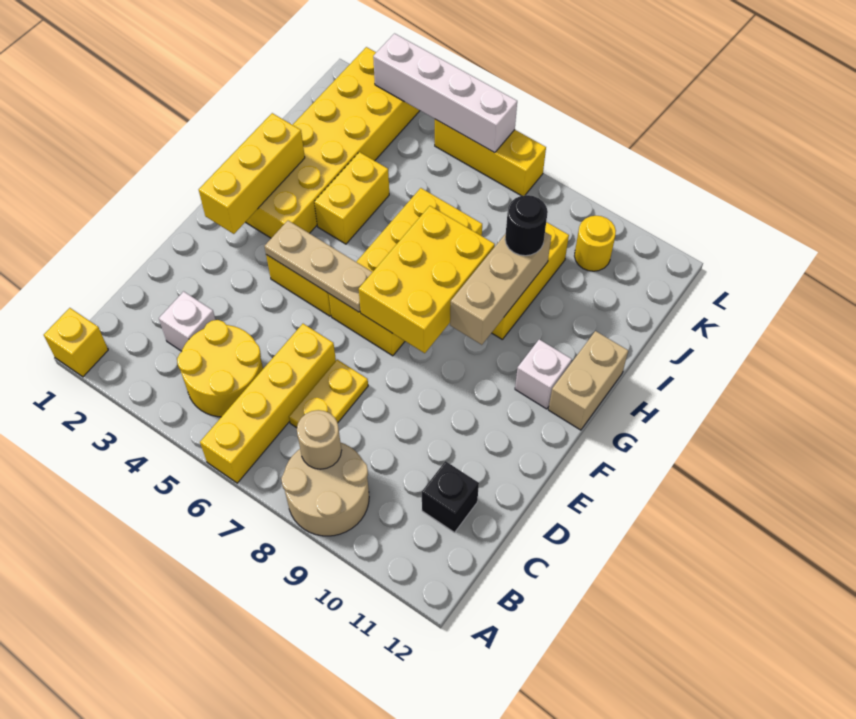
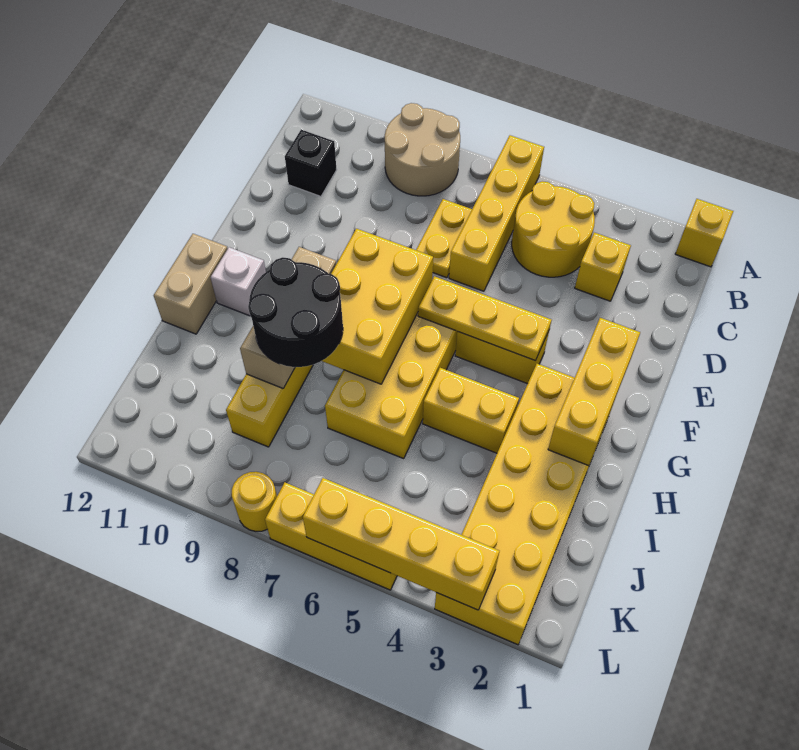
tan round brick B8 level 2 -> none
white brick C3 level 1 -> yellow brick C3 level 1
tan plate F4:F6 level 2 -> yellow plate F4:F6 level 2
yellow brick H4:I4 level 1 -> yellow brick H4:H5 level 1
black round brick I9 level 3 -> black round brick H8:I9 level 3
yellow round brick K10 level 1 -> yellow round brick L8 level 1
white brick L3:L6 level 2 -> yellow brick L3:L6 level 2

